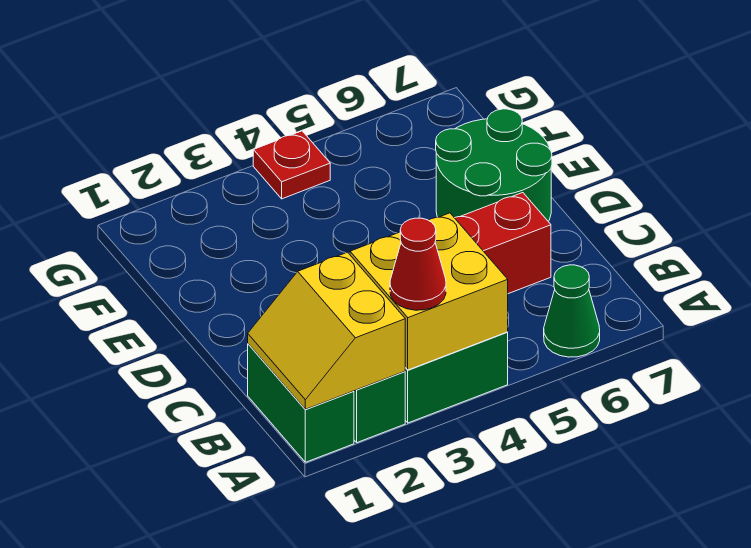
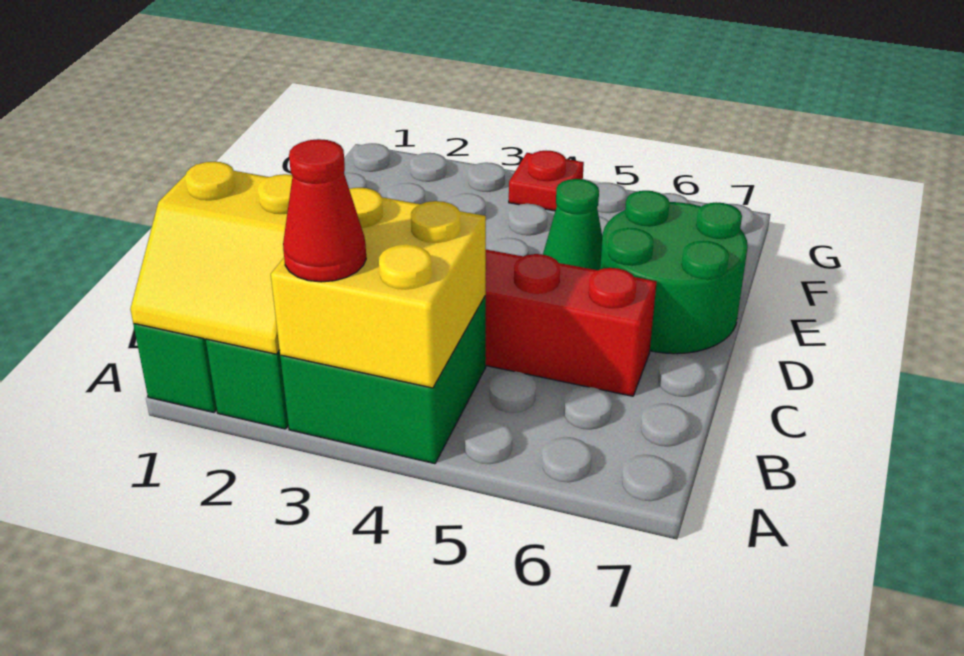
yellow slope A1:B2 level 2 top 2 -> yellow slope A1:B2 level 2 top B
green cone A6 level 1 -> green cone E5 level 1

